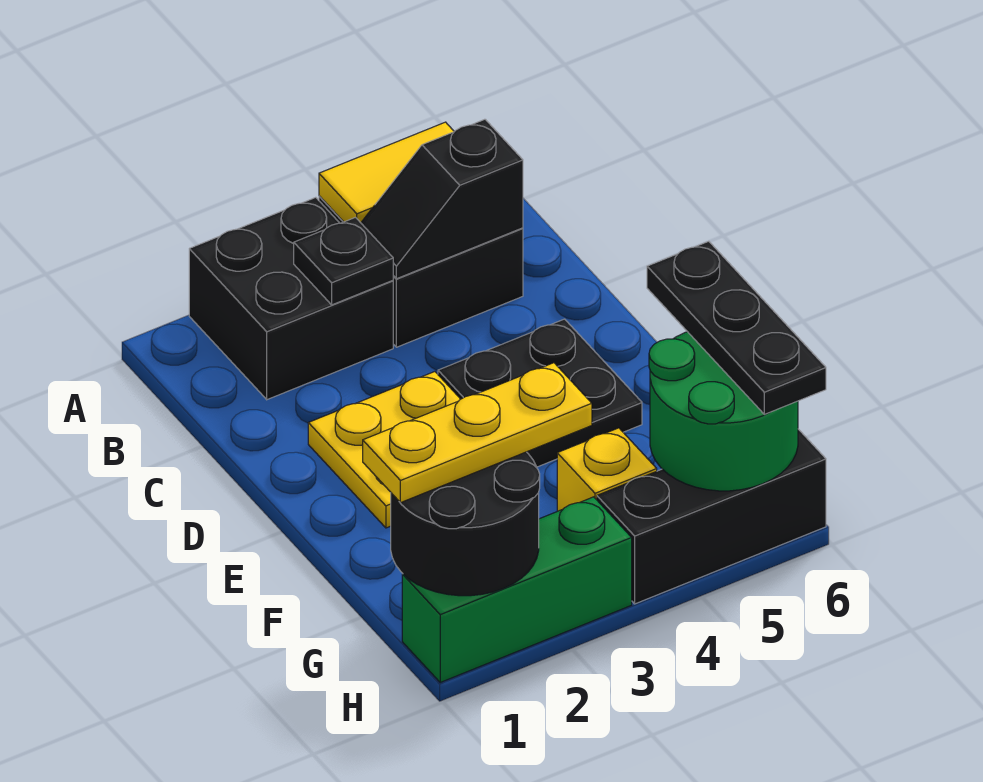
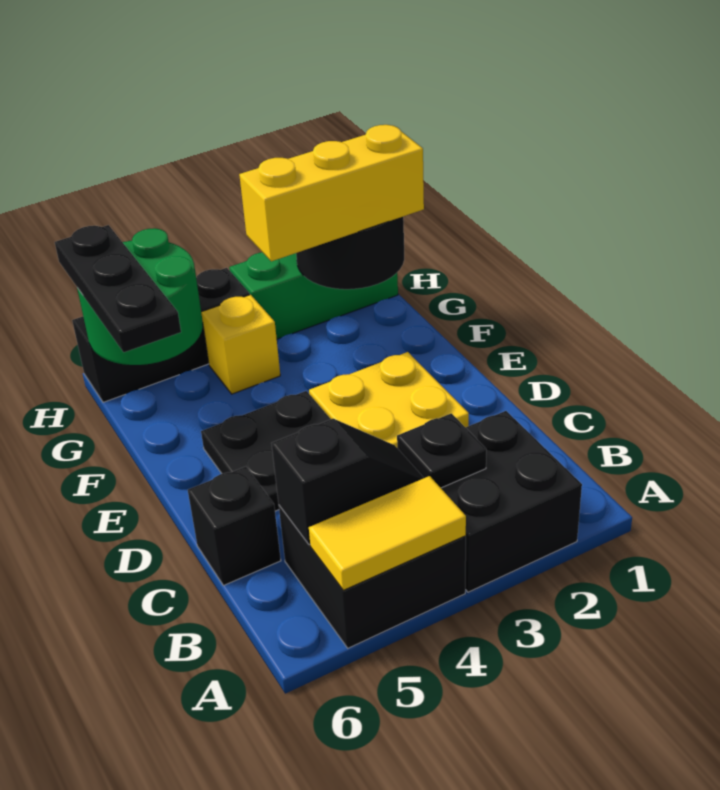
none -> black brick C6 level 1
yellow plate G1:G3 level 3 -> yellow brick G1:G3 level 3

